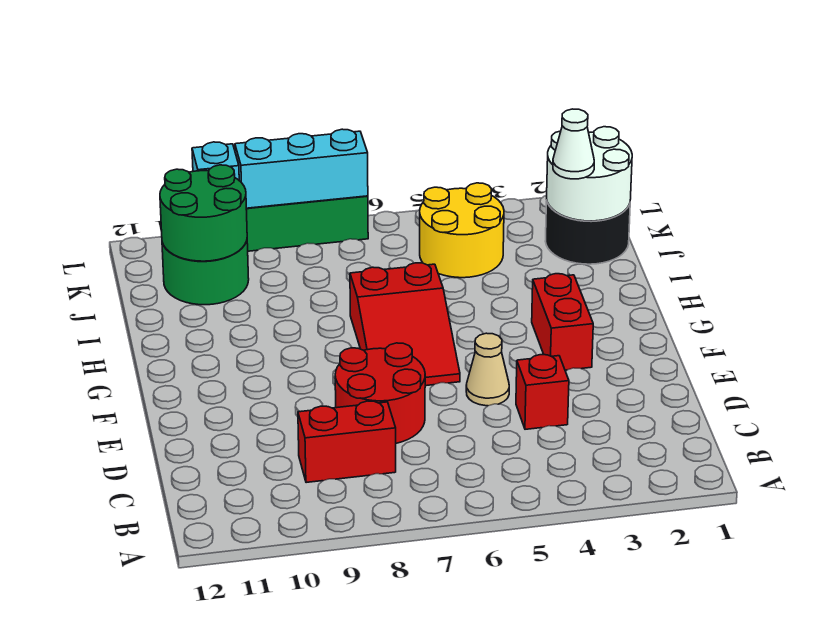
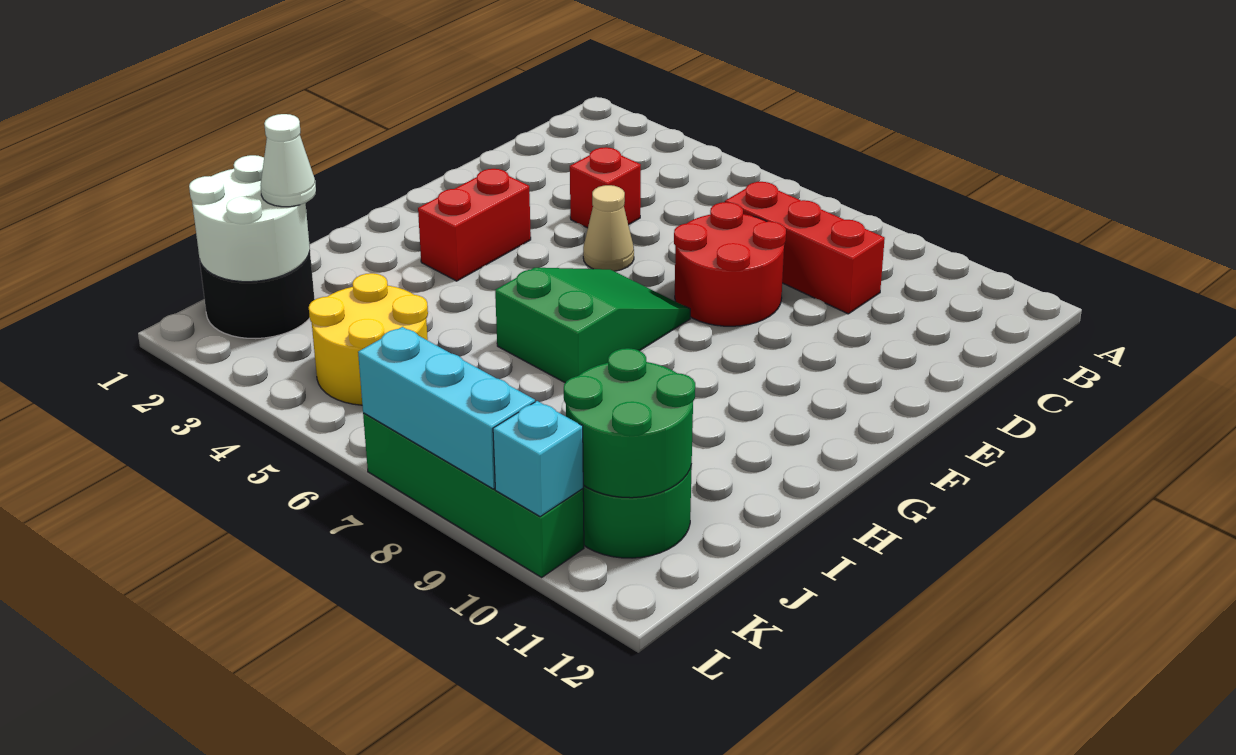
red brick C8:C9 level 1 -> red brick C7:C9 level 1
red slope F6:H7 level 1 top H -> green slope F6:H7 level 1 top H

